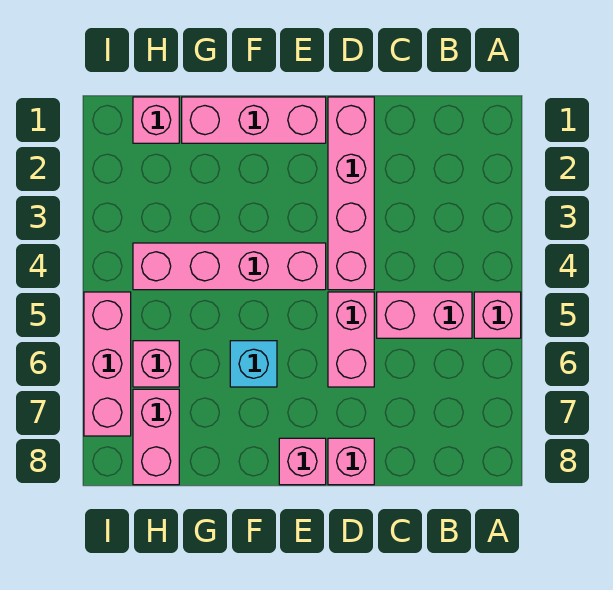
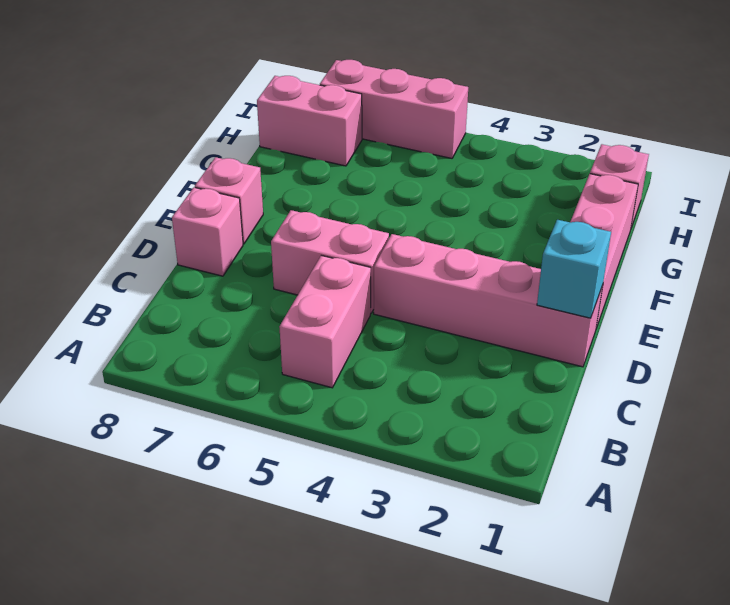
pink brick A5 level 1 -> none
pink brick E4:H4 level 1 -> none
cyan brick F6 level 1 -> cyan brick D1 level 2
pink brick H6 level 1 -> none

